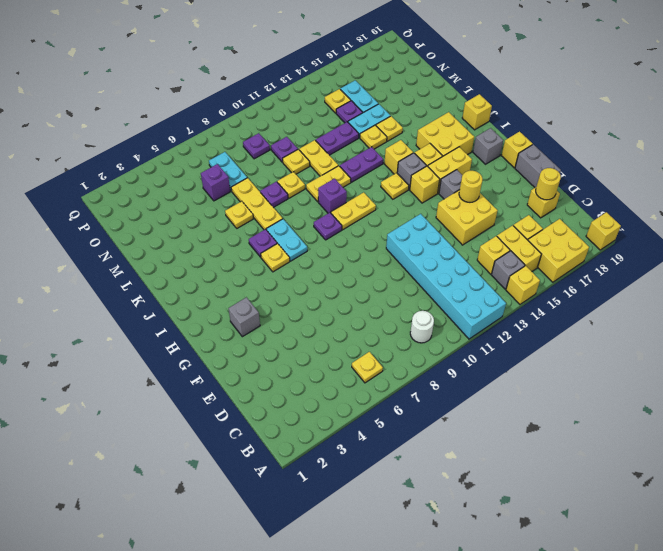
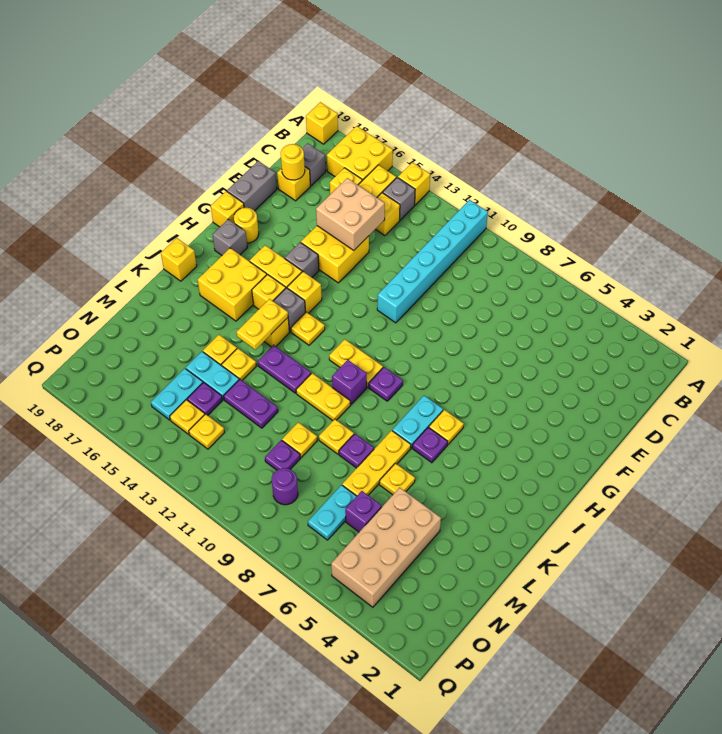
cyan brick A11:F12 level 1 -> cyan brick A11:F11 level 1
yellow plate B6 level 1 -> yellow plate O13 level 1
white round brick B9 level 1 -> none
none -> tan brick D14:E15 level 2
yellow round brick F15 level 2 -> yellow round brick G18 level 1
grey brick G3 level 1 -> grey brick C18 level 1
yellow plate L11:M11 level 1 -> yellow plate J14:K14 level 2
none -> tan brick M4:P5 level 1
purple plate O9 level 1 -> purple round brick O9 level 1

